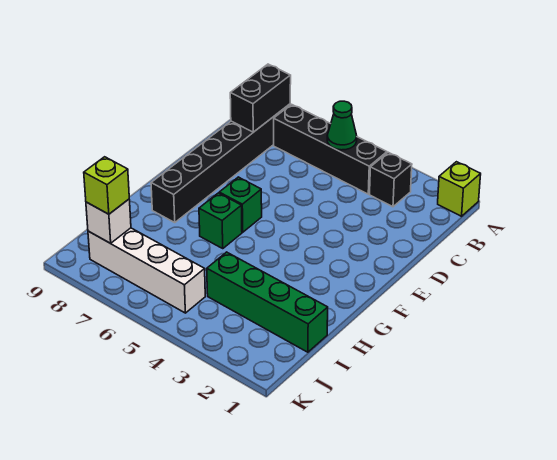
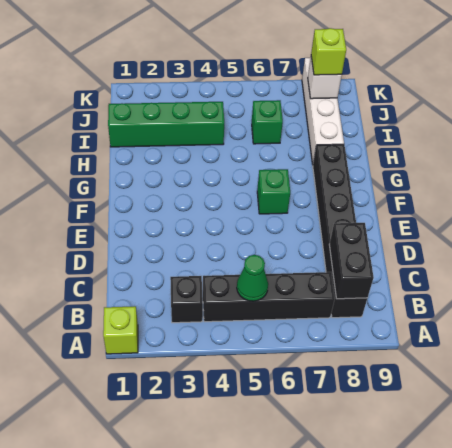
green brick G6 level 1 -> green brick I6 level 1
white brick J5:J8 level 1 -> white brick H8:K8 level 1

